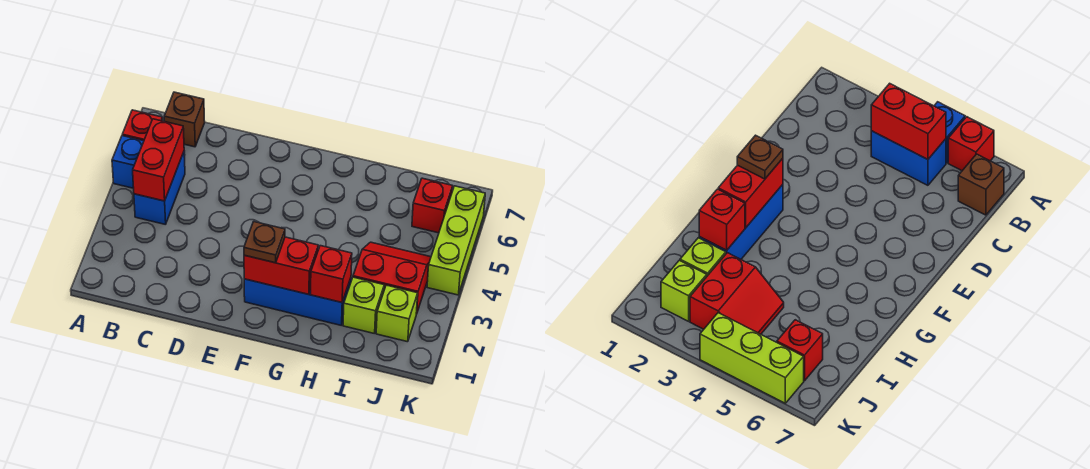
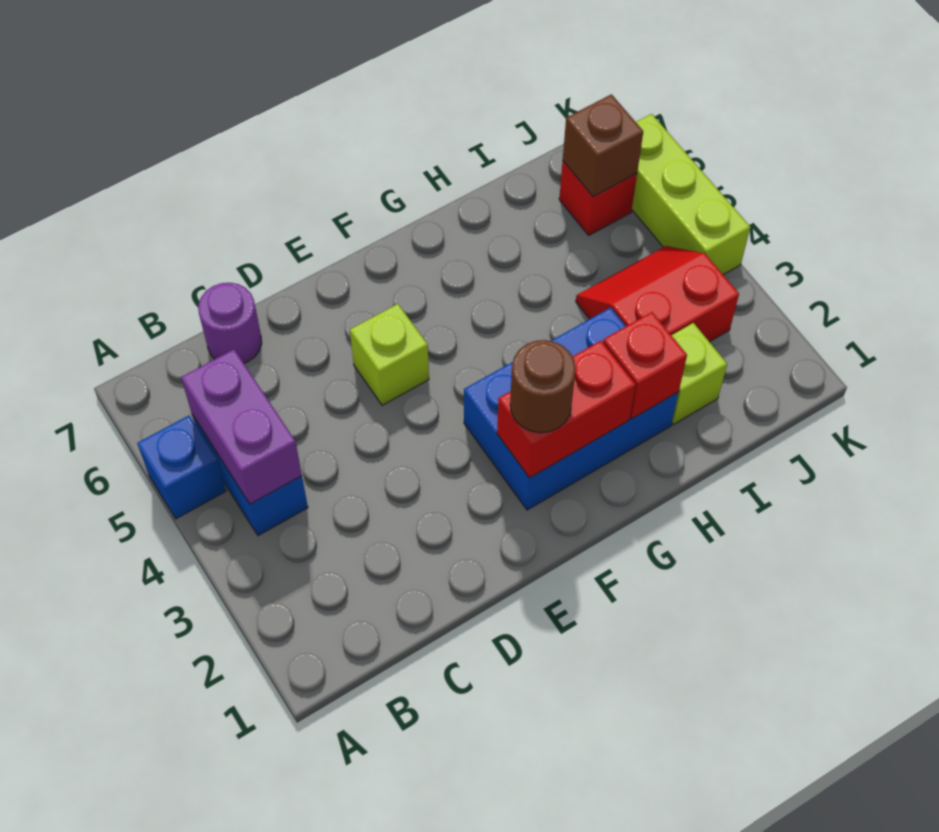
red brick A6 level 1 -> none
red brick B4:B5 level 2 -> purple brick B4:B5 level 2
brown brick B7 level 1 -> brown brick J6 level 2
none -> purple round brick C7 level 1
blue brick F2:H2 level 1 -> blue brick F2:H3 level 1
brown plate F2 level 3 -> brown round brick F2 level 3
lime brick J2 level 1 -> lime brick E5 level 1

